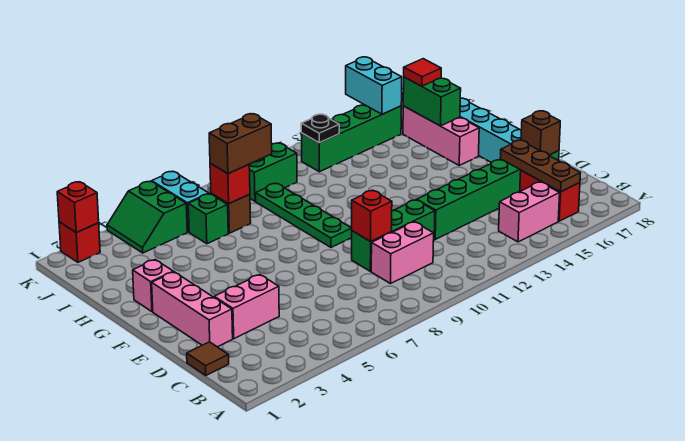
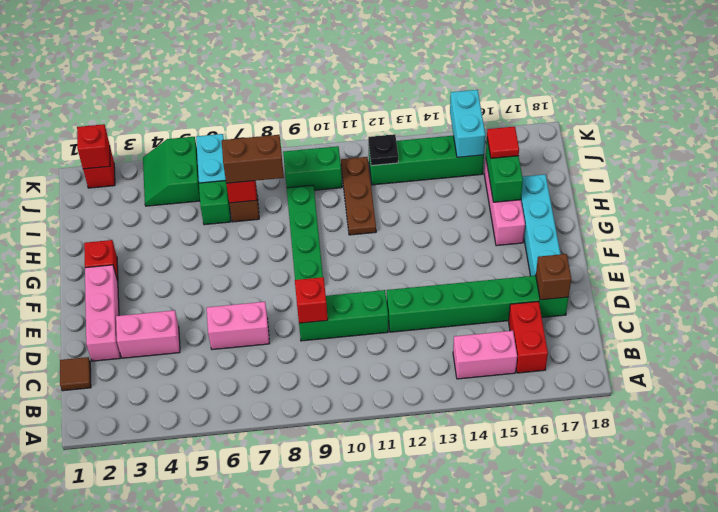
brown plate B16:D16 level 2 -> brown plate H11:J11 level 1
pink brick C9:C10 level 1 -> pink brick D6:D7 level 1
pink brick G2 level 1 -> red brick G2 level 1

